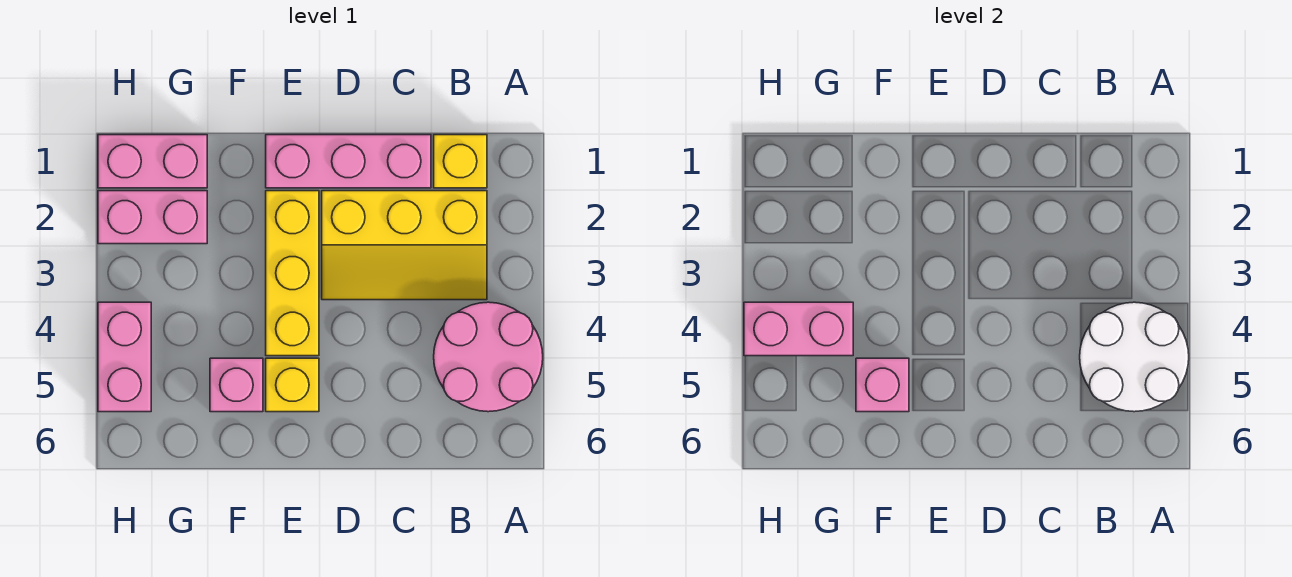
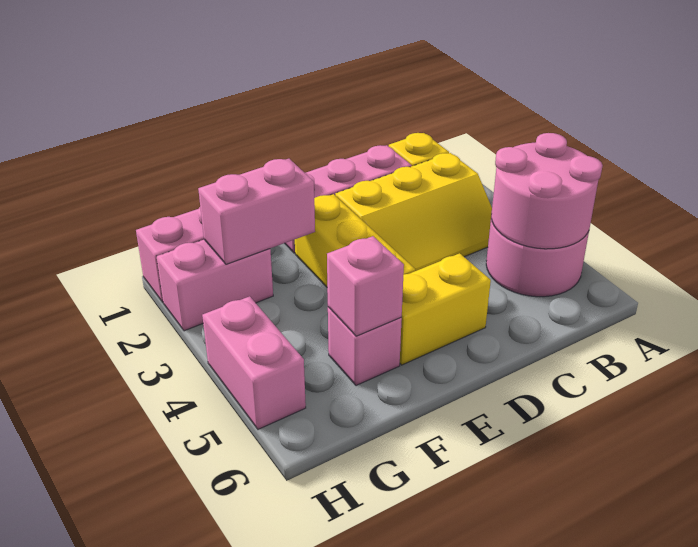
white round brick A4:B5 level 2 -> pink round brick A4:B5 level 2
yellow brick E5 level 1 -> yellow brick D5:E5 level 1
pink brick G4:H4 level 2 -> pink brick F2:G2 level 2

